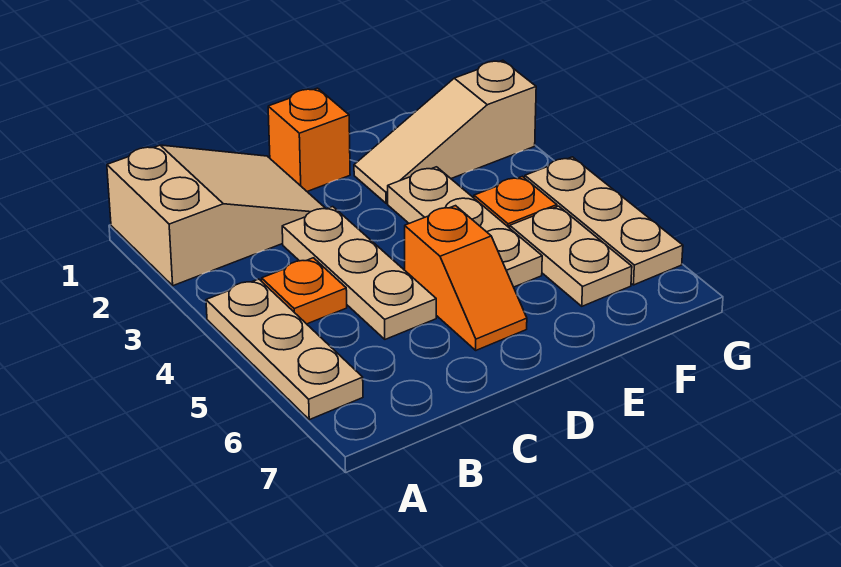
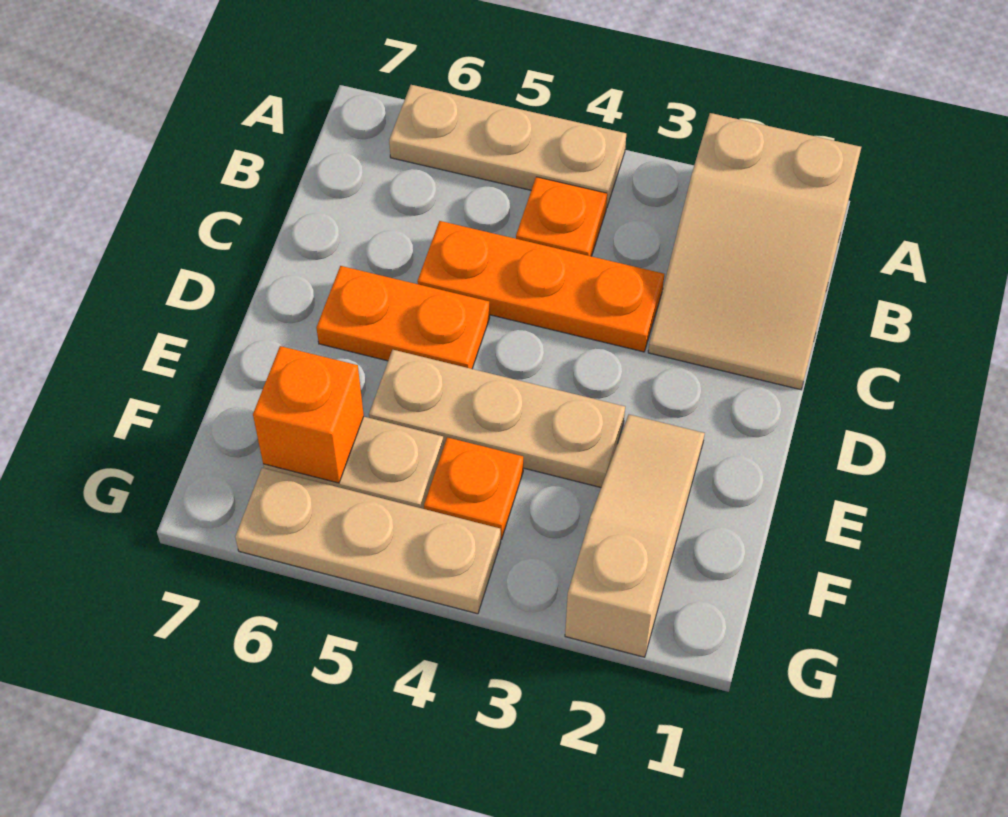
tan plate C3:C5 level 1 -> orange plate C3:C5 level 1
orange brick D1 level 1 -> orange brick F6 level 2
orange slope D5:D6 level 1 top 5 -> orange plate D5:D6 level 1

